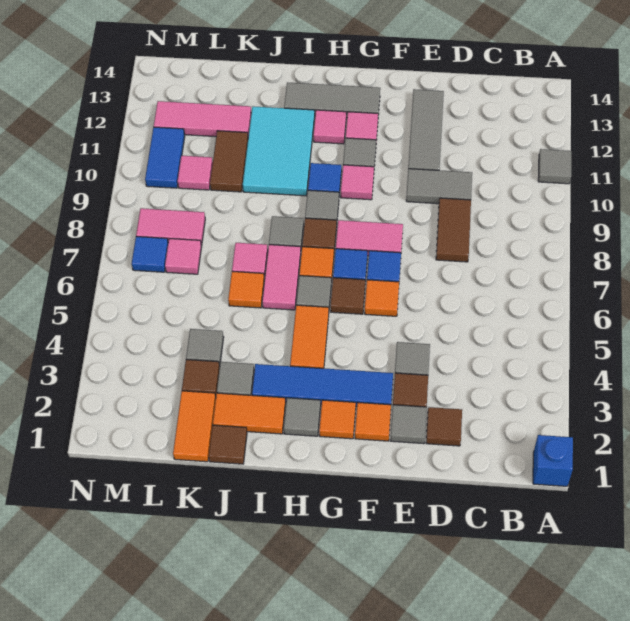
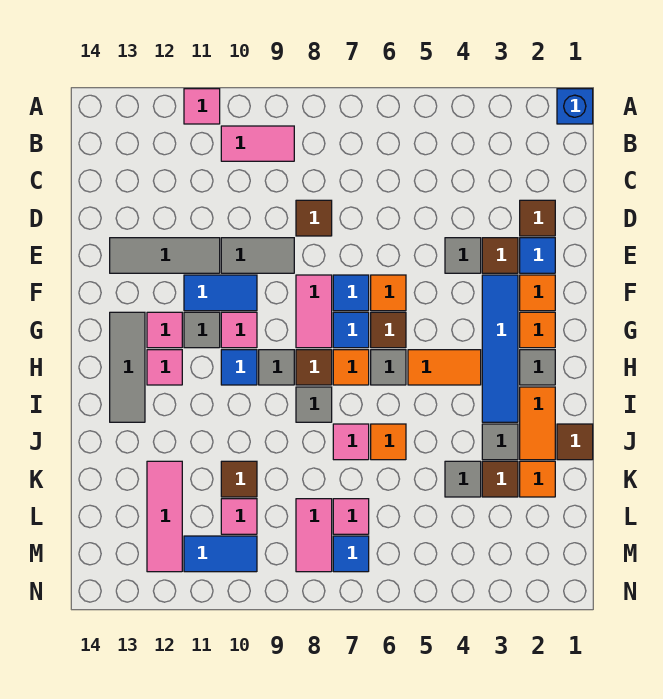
grey tile A11 level 1 -> pink tile A11 level 1
brown tile D8:D9 level 1 -> brown tile D8 level 1
grey tile D10:E10 level 1 -> grey tile E9:E10 level 1
grey tile E2 level 1 -> blue tile E2 level 1
none -> blue tile F10:F11 level 1
pink tile I6:I7 level 1 -> pink tile B9:B10 level 1
cyan tile I10:J12 level 1 -> none
orange tile K1:K2 level 1 -> orange tile K2 level 1
brown tile K10:K11 level 1 -> brown tile K10 level 1

